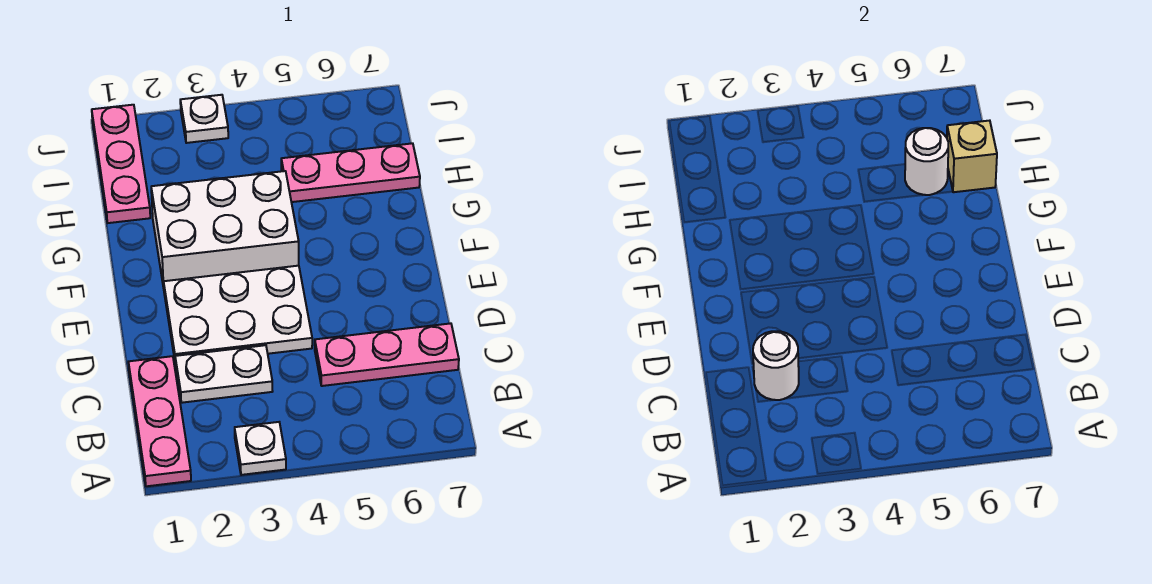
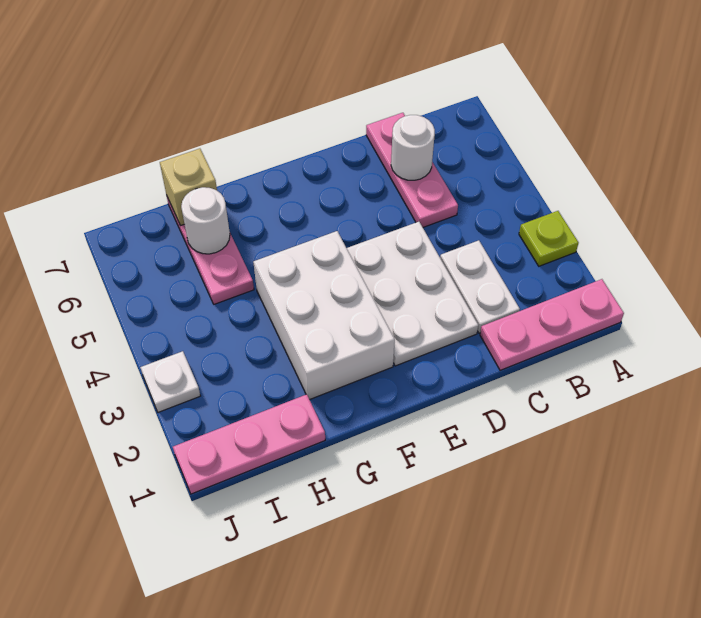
white plate A3 level 1 -> lime plate A3 level 1
white round brick C2 level 2 -> white round brick C6 level 2

